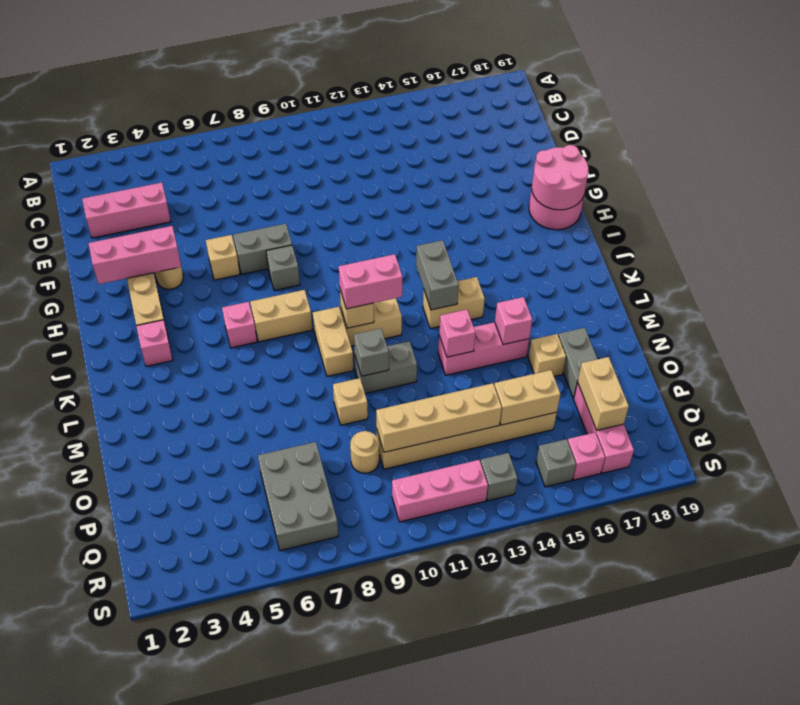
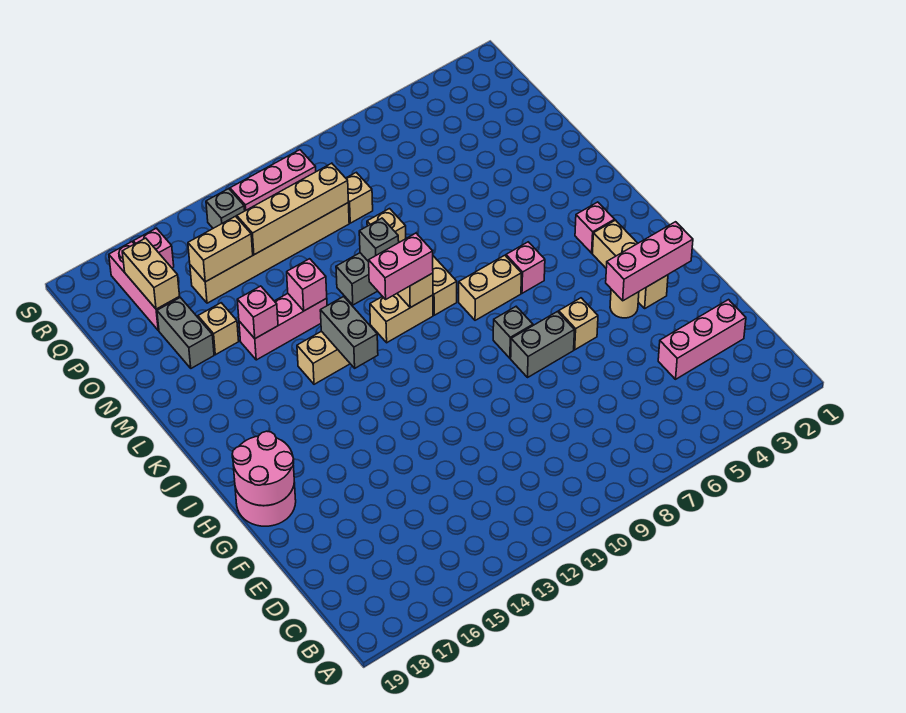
grey brick P6:R7 level 1 -> none
tan round brick P9 level 1 -> tan brick P9 level 1
grey brick R15 level 1 -> none

